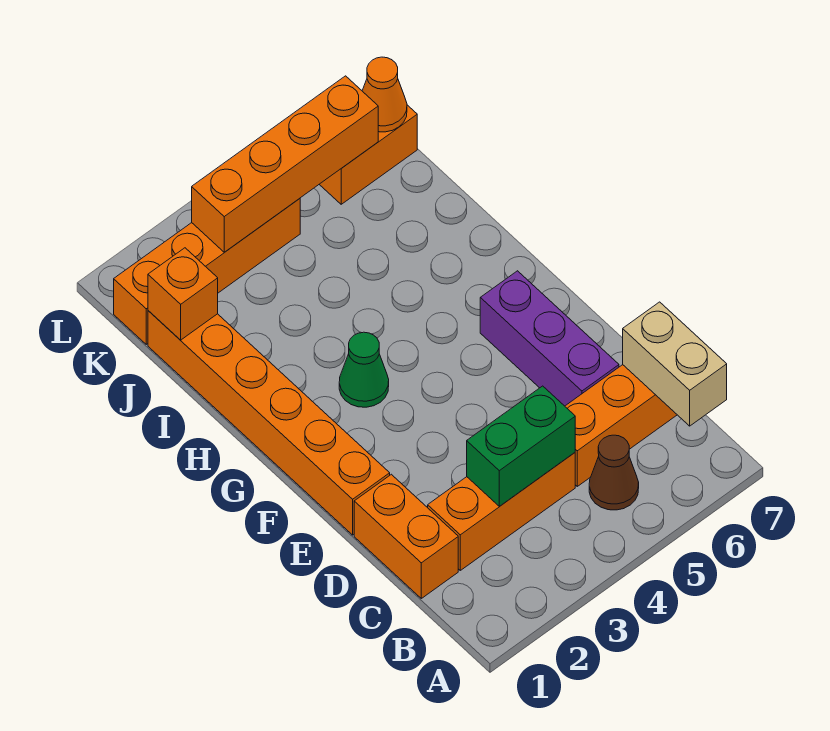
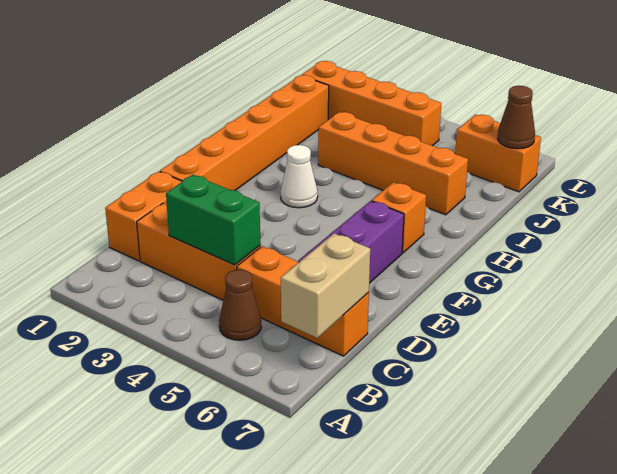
green cone G3 level 1 -> white cone G3 level 1
orange brick J1 level 2 -> orange brick G6 level 1
orange brick K3:K6 level 2 -> orange brick I3:I6 level 1
orange cone K7 level 2 -> brown cone K7 level 2

